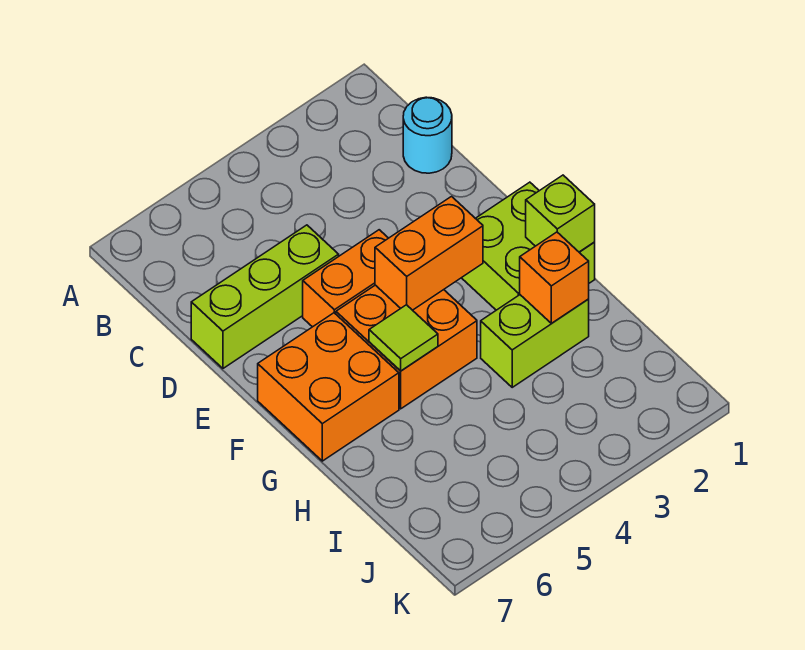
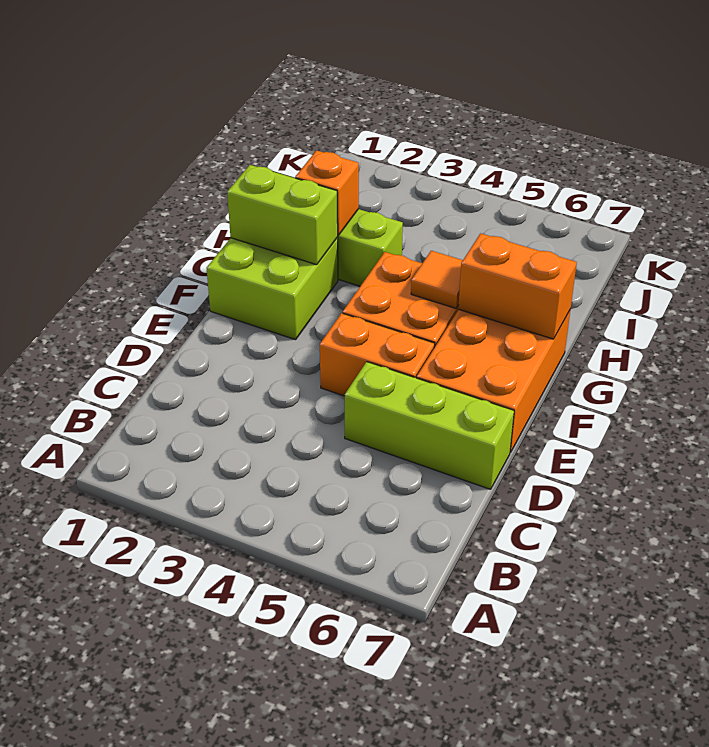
cyan round brick C1 level 1 -> none
orange brick F3:F4 level 2 -> orange brick G6:G7 level 2
orange brick F6:G7 level 1 -> orange brick E6:G7 level 1
lime brick G1 level 2 -> lime brick G1:G2 level 2
lime tile G5 level 2 -> orange tile G5 level 2

